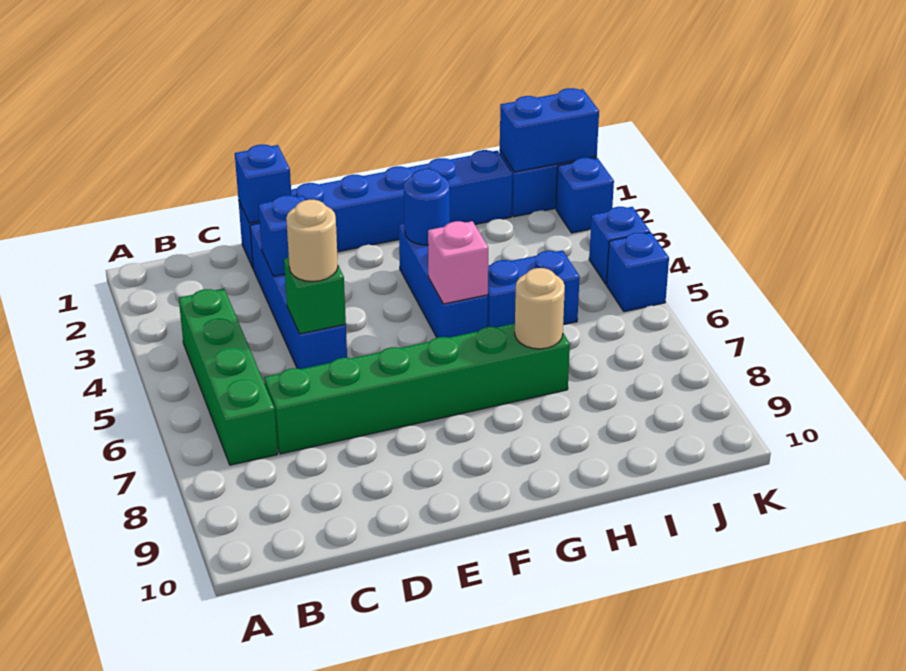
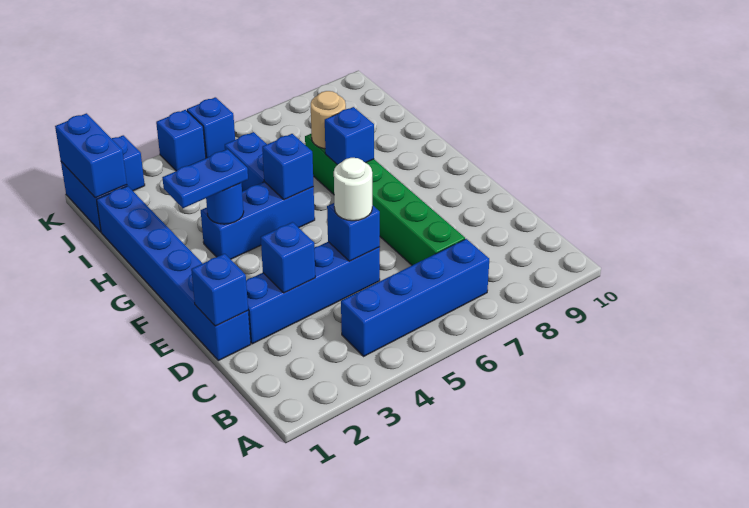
green brick B4:B7 level 1 -> blue brick B4:B7 level 1
green brick D5 level 2 -> blue brick D5 level 2
tan round brick D5 level 3 -> white round brick D5 level 3
none -> blue plate G2:G3 level 3
pink brick G5 level 2 -> blue brick G5 level 2
none -> blue brick G7 level 2

